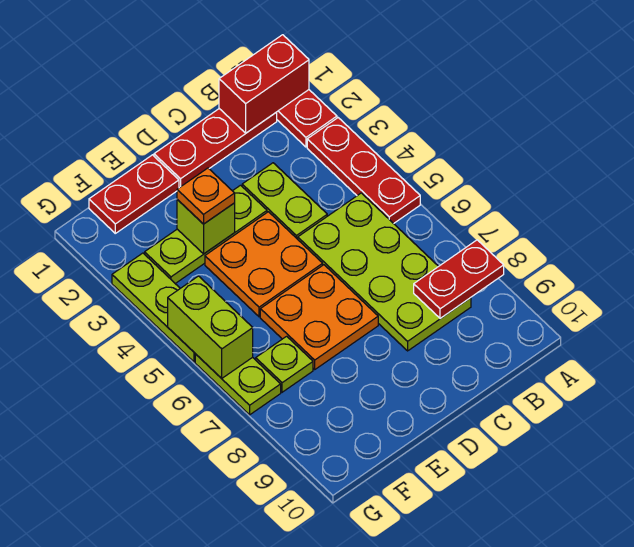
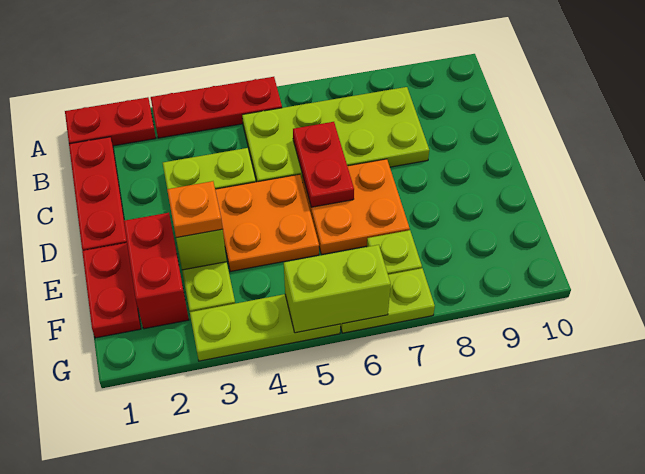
red brick A1:B1 level 2 -> red brick E2:F2 level 1
red plate A8:B8 level 2 -> red plate C6:D6 level 2

